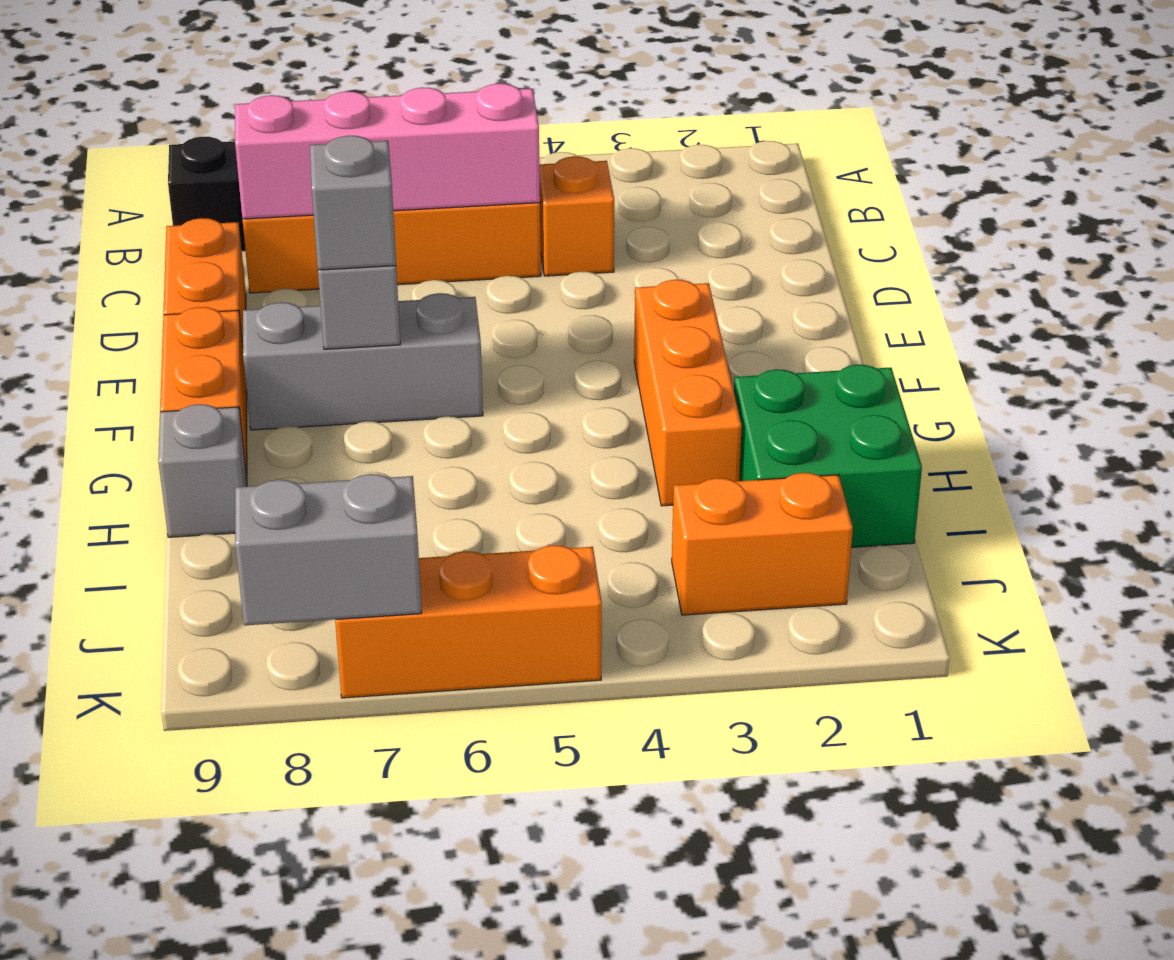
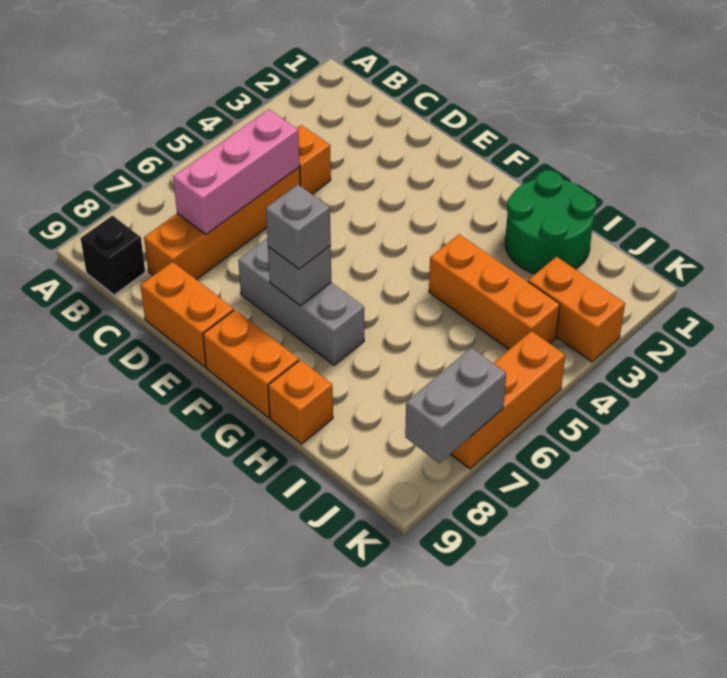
pink brick C5:C8 level 2 -> pink brick C5:C7 level 2
orange brick F3:H3 level 1 -> orange brick H4:J4 level 1
grey brick F6:F8 level 1 -> grey brick E7:G7 level 1
green brick H1:I2 level 1 -> green round brick H1:I2 level 1
grey brick H9 level 1 -> orange brick H9 level 1
orange brick J2:J3 level 1 -> orange brick J3:K3 level 1

